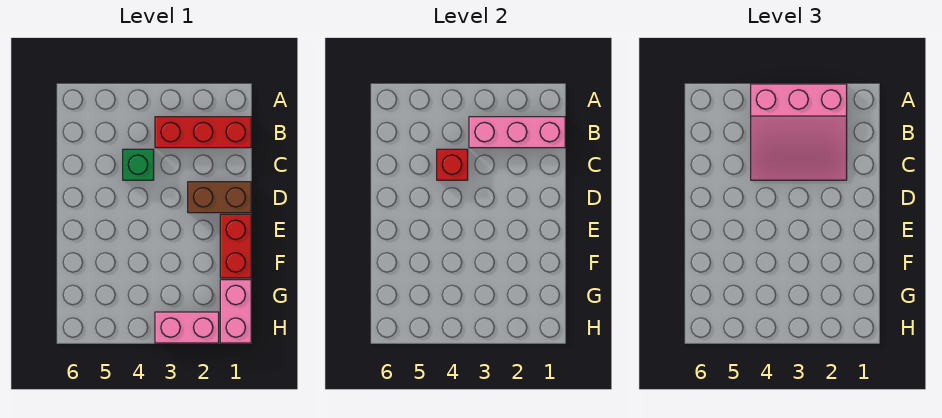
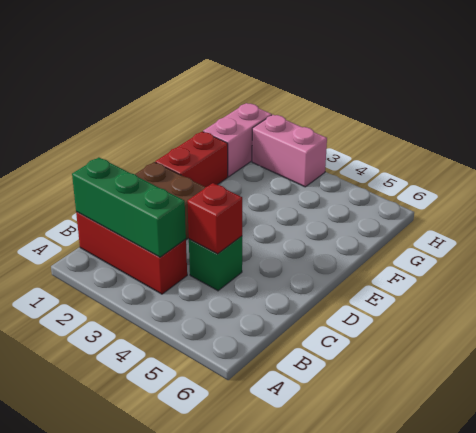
pink slope A2:C4 level 3 top A -> none
pink brick B1:B3 level 2 -> green brick B1:B3 level 2

